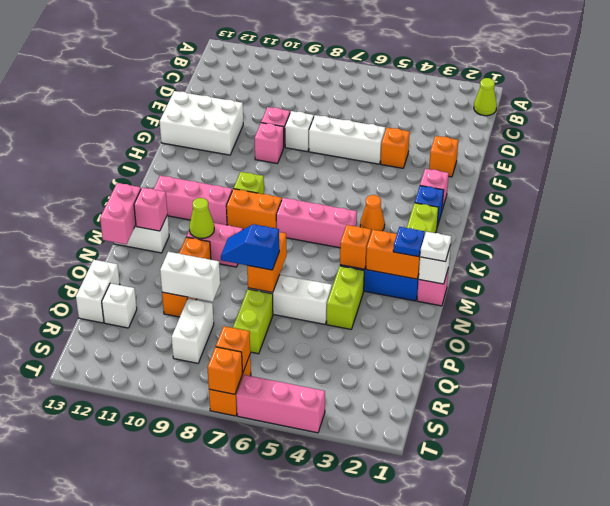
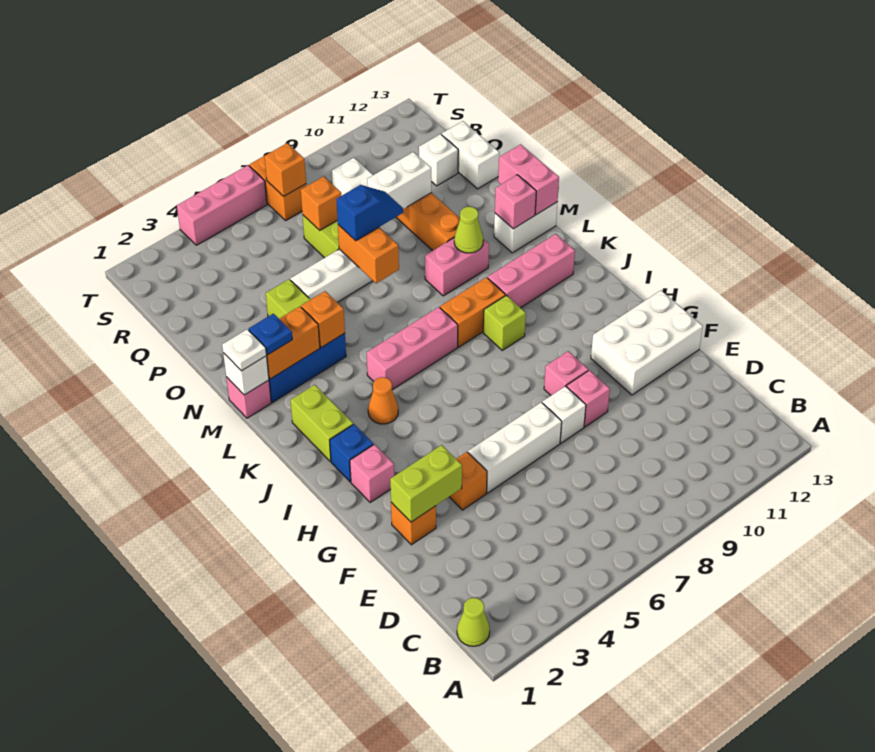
none -> lime brick F2:F3 level 2
orange brick T7 level 2 -> orange brick Q7 level 2

